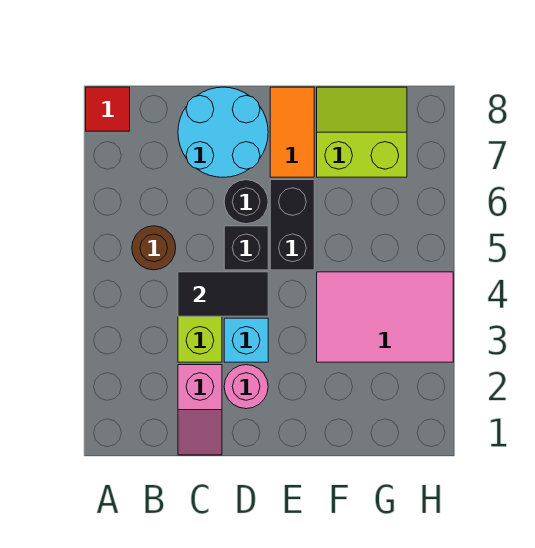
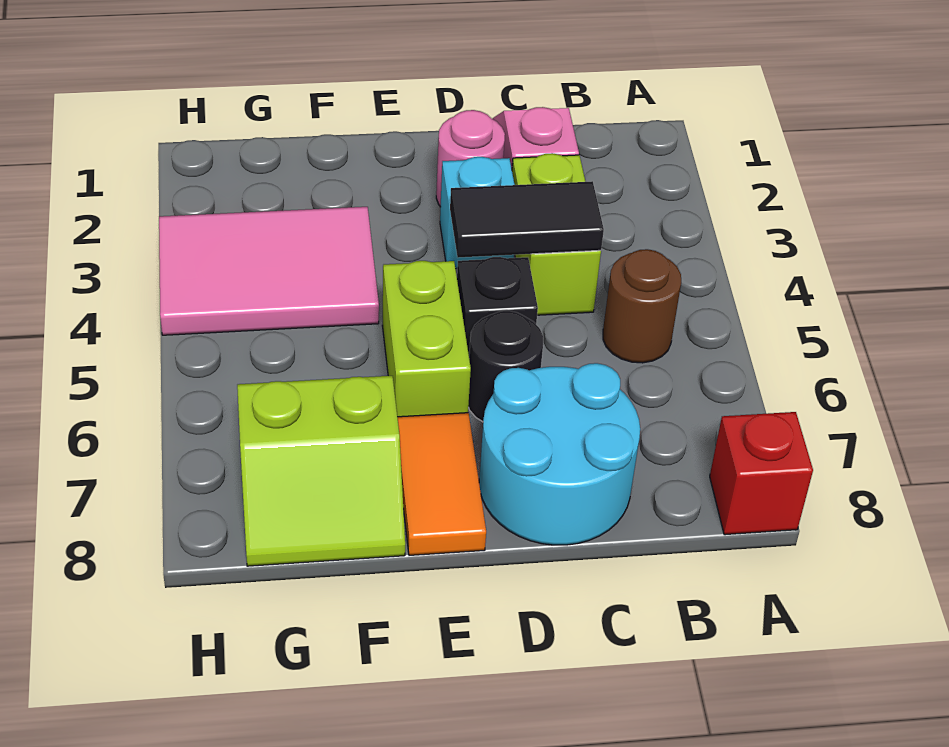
red tile A8 level 1 -> red brick A8 level 1
black brick E5:E6 level 1 -> lime brick E5:E6 level 1

